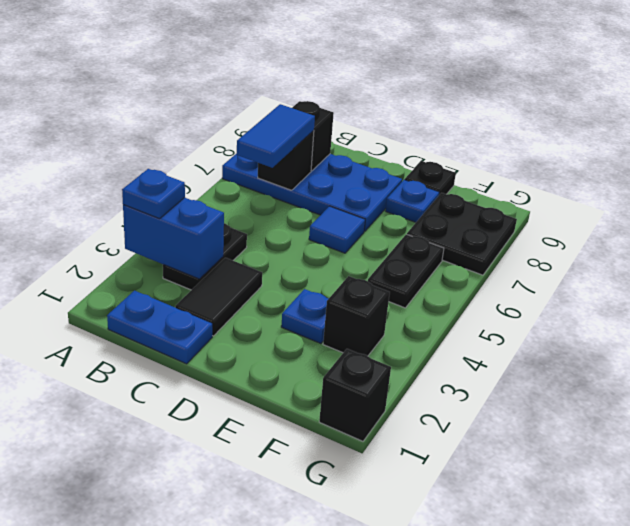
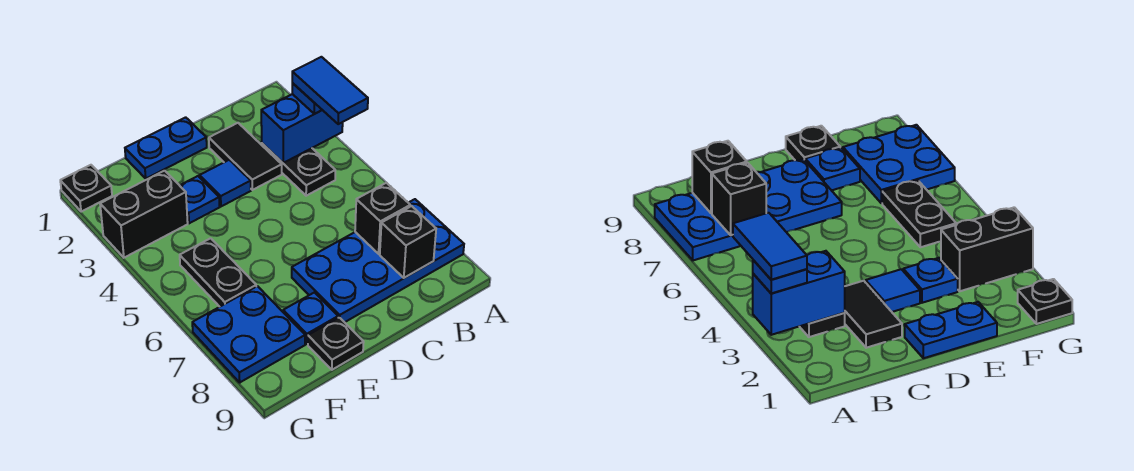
blue plate B1:C1 level 1 -> blue plate D1:E1 level 1
blue tile B6:B7 level 3 -> blue tile A3:A4 level 4
blue tile D6 level 1 -> blue tile D3 level 1
black brick F3 level 1 -> black brick F3:G3 level 1
black plate F7:G8 level 1 -> blue plate F7:G8 level 1
black brick G1 level 1 -> black plate G1 level 1

